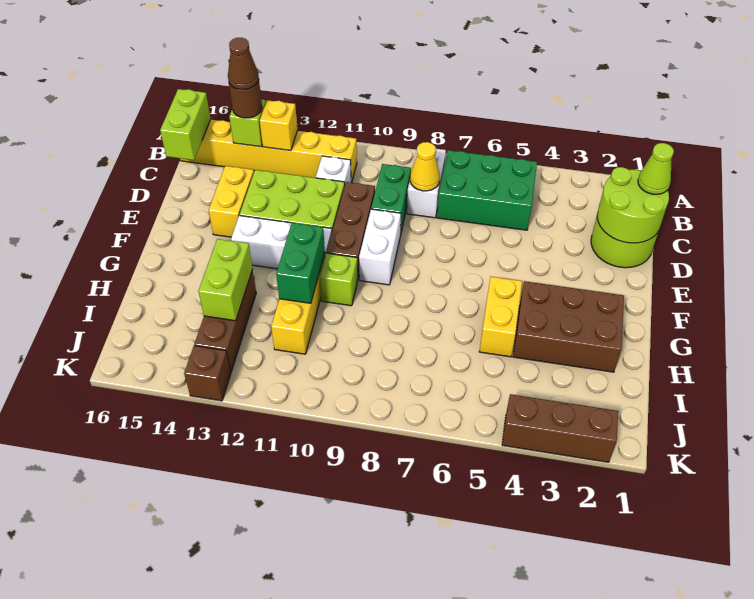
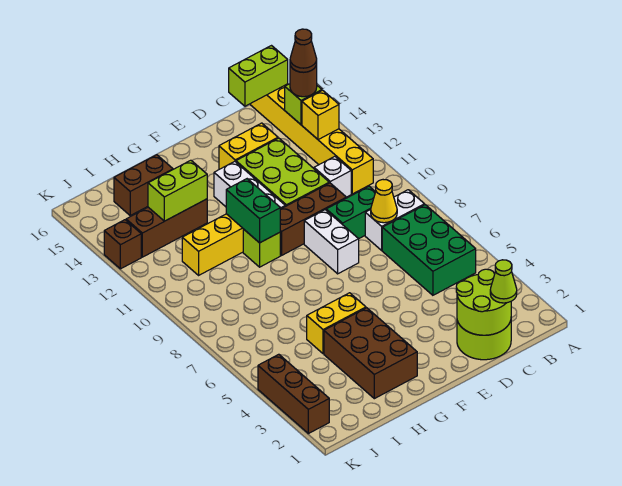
white brick E9:F9 level 1 -> white brick E8:E9 level 1
green brick G11:H11 level 2 -> green brick G10:G11 level 2
none -> brown brick H15:I15 level 1

